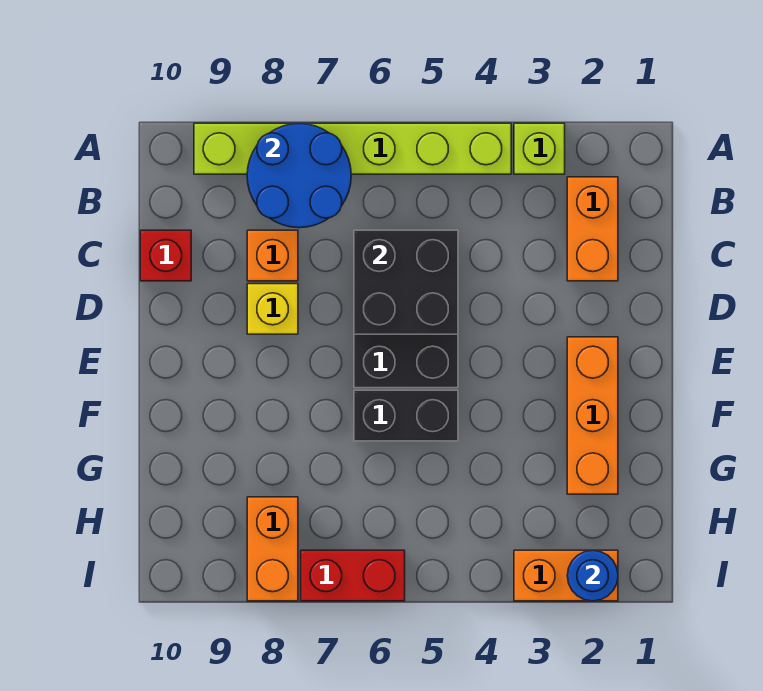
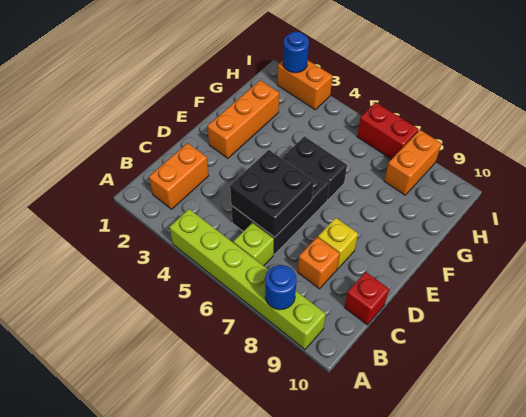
lime brick A3 level 1 -> lime brick B6 level 1
blue round brick A7:B8 level 2 -> blue round brick A8 level 2

